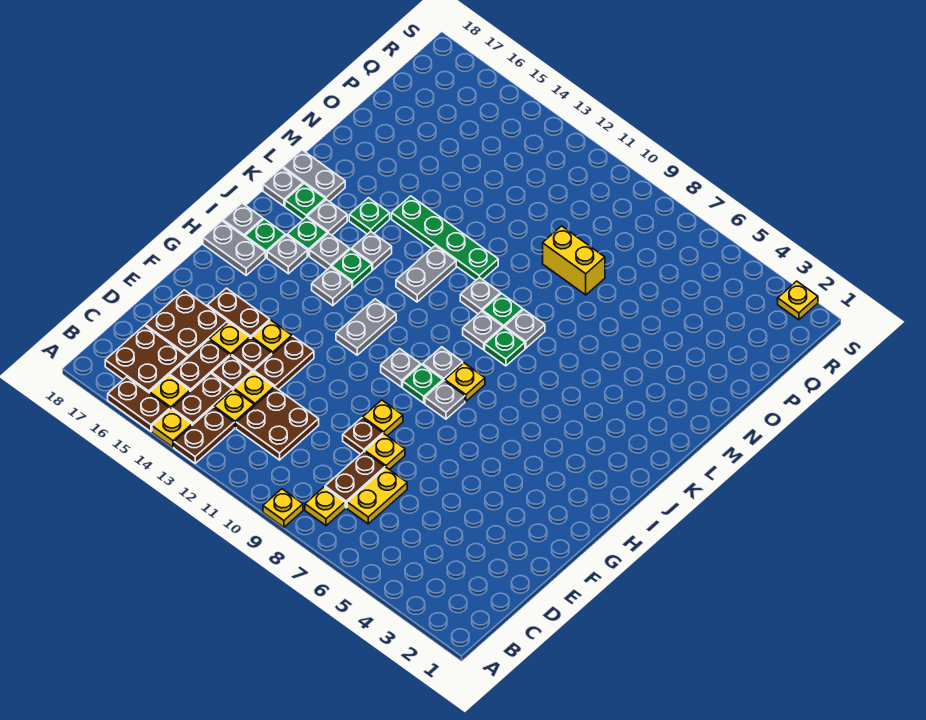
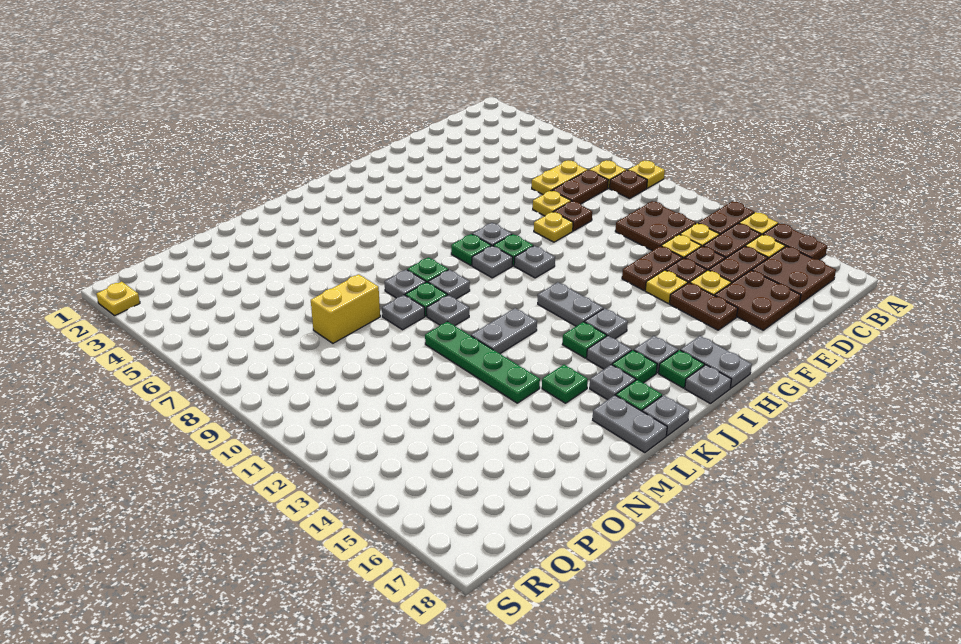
none -> brown plate B9 level 1
grey plate H12:I12 level 1 -> grey plate I12:I13 level 1
yellow plate I8 level 1 -> green plate I8 level 1
grey plate K14 level 1 -> grey plate M9 level 1
yellow brick O8:O9 level 1 -> yellow brick N8:O8 level 1

